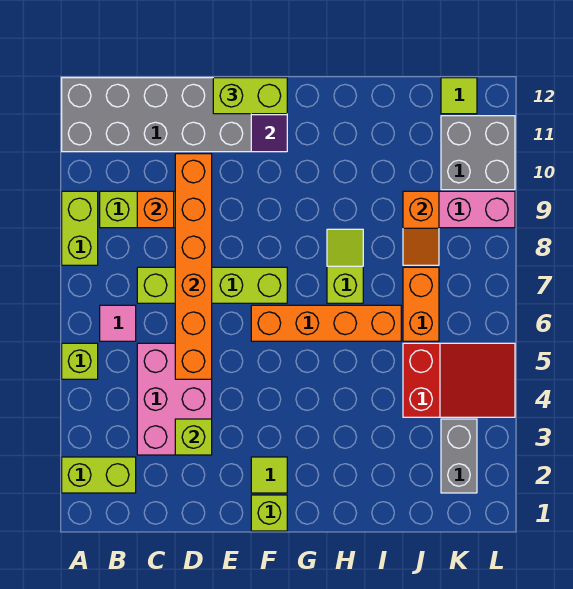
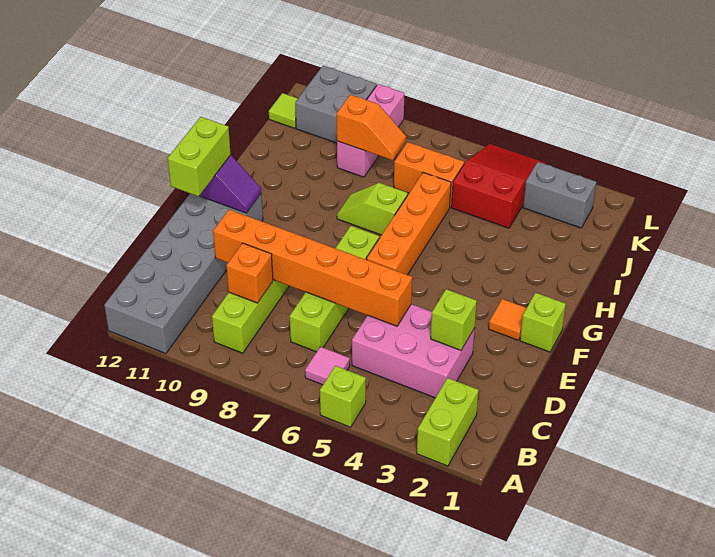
lime brick A8:A9 level 1 -> none
lime tile F2 level 1 -> orange tile F2 level 1

